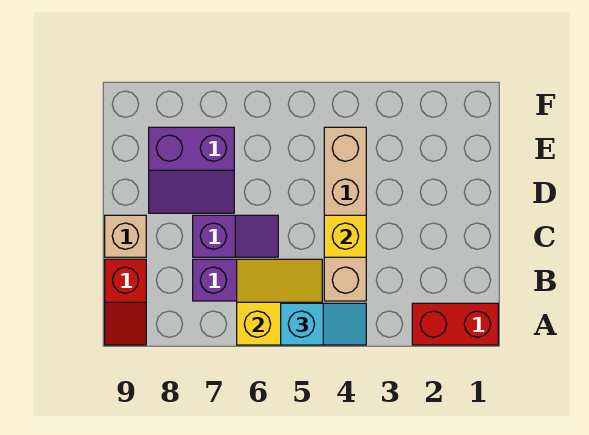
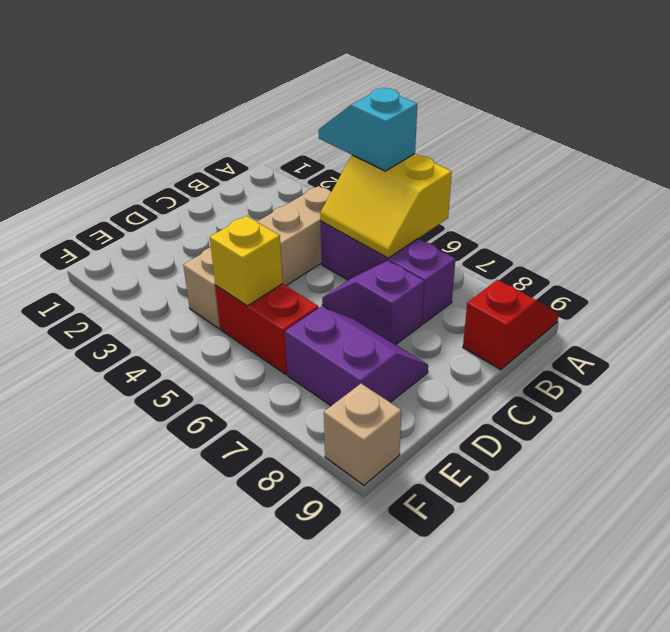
red brick A1:A2 level 1 -> red brick E5:E6 level 1
yellow brick C4 level 2 -> yellow brick E5 level 2
tan brick C9 level 1 -> tan brick F9 level 1

